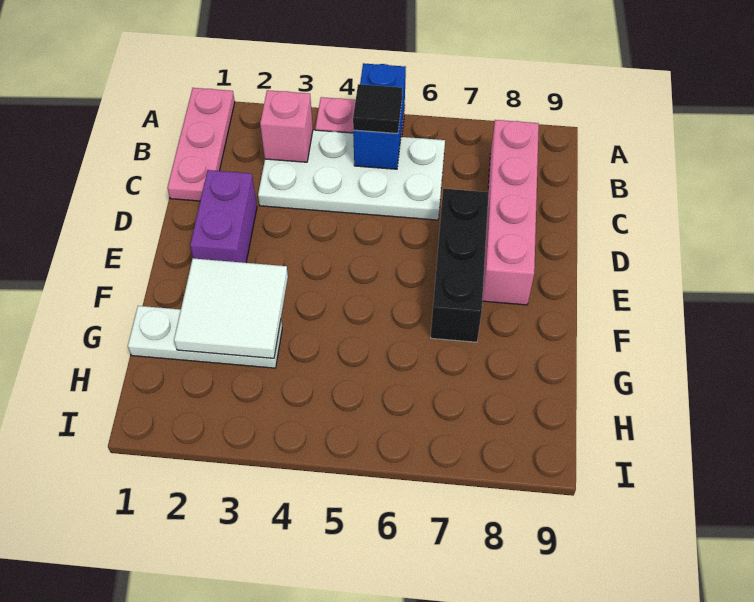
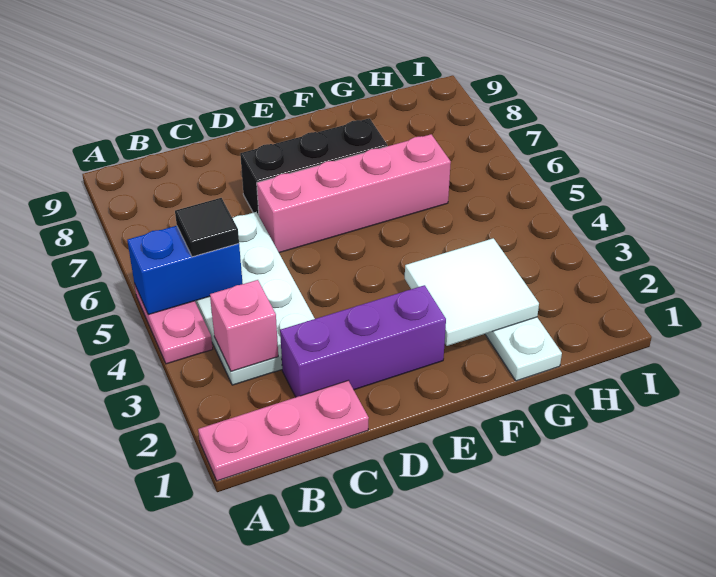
pink brick B8:E8 level 1 -> pink brick D6:G6 level 1
purple brick D2:E2 level 1 -> purple brick C2:E2 level 1

